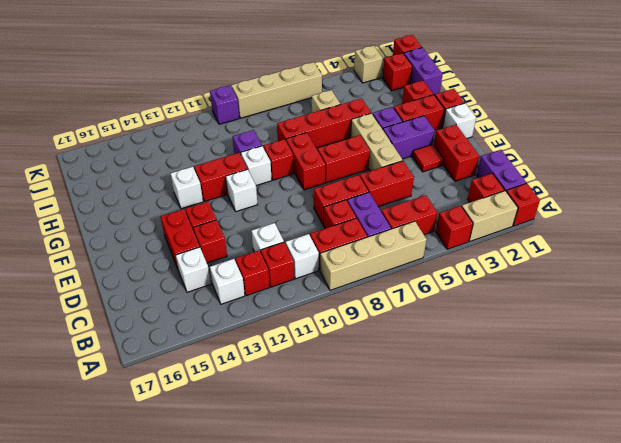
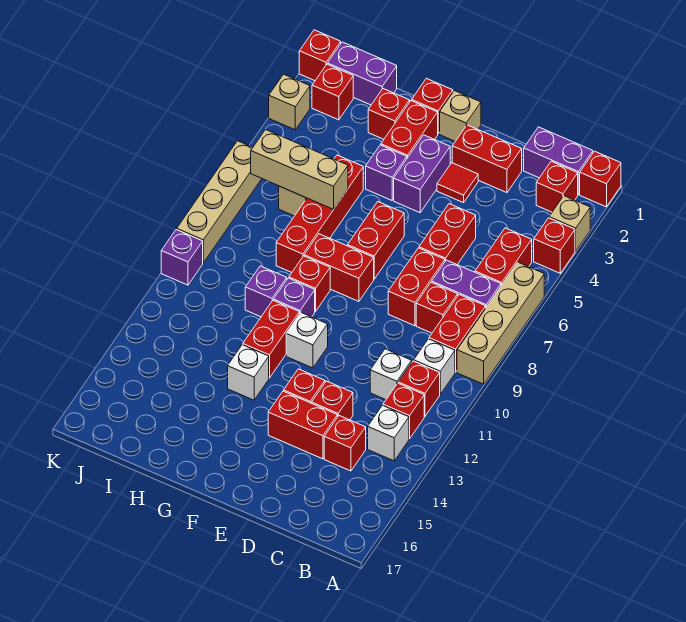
tan brick A2:A3 level 1 -> tan brick A3 level 1
white brick C14 level 1 -> red brick C14 level 1
tan brick E5:G5 level 1 -> tan brick H6:J6 level 2
white brick F1 level 1 -> tan brick F1 level 1
white brick G10 level 1 -> purple brick G10 level 1

